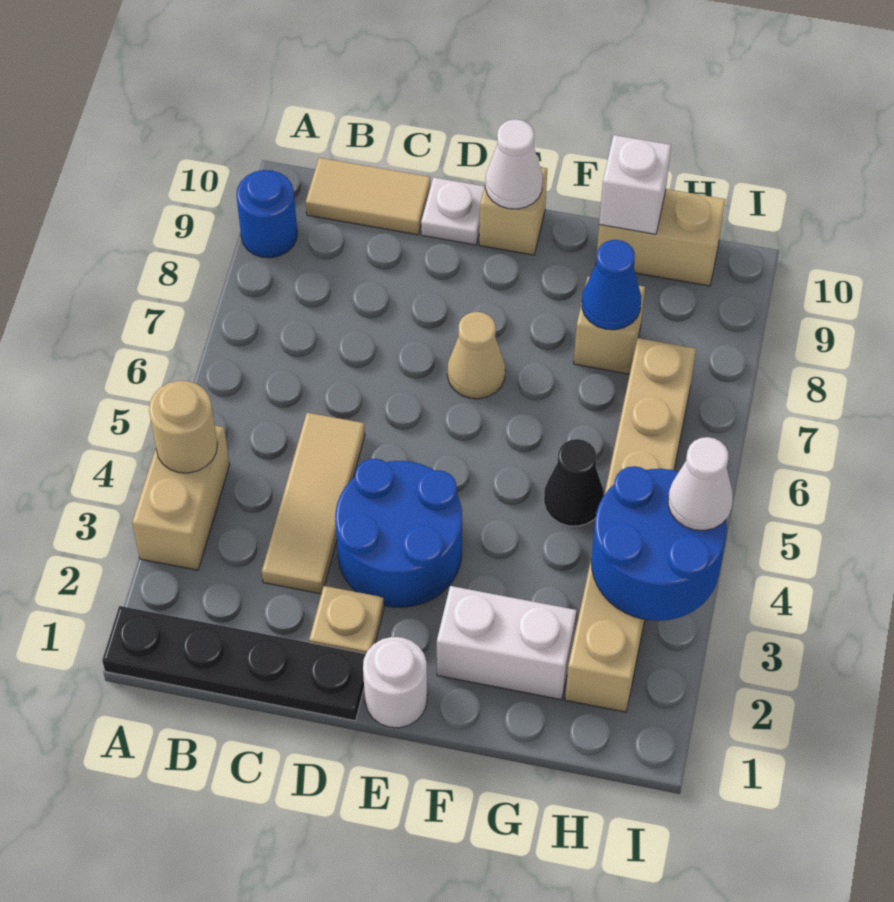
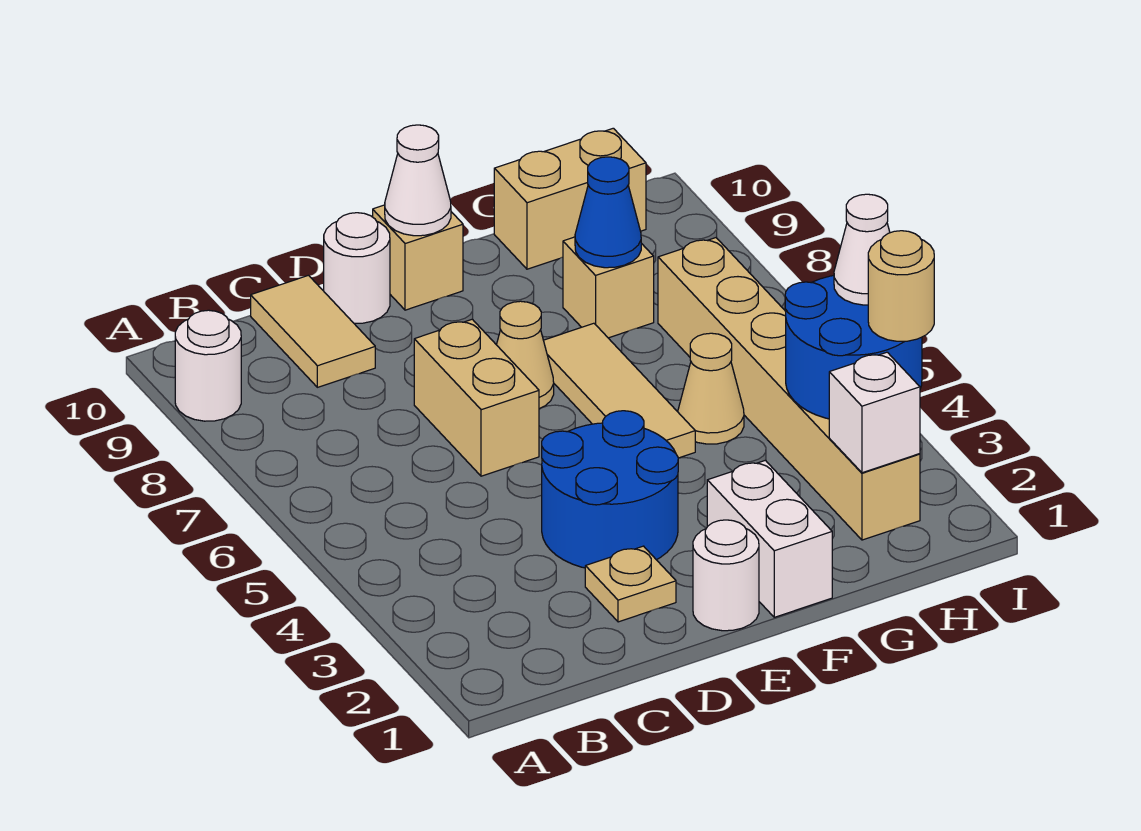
black plate A1:D1 level 1 -> none
tan brick A3:A4 level 1 -> tan brick D6:D7 level 1
tan round brick A4 level 2 -> tan round brick I3 level 3
blue round brick A9 level 1 -> white round brick A9 level 1
tan tile B10:C10 level 1 -> tan tile C9:C10 level 1
tan tile C3:C5 level 1 -> tan tile F5:F7 level 1
white plate D10 level 1 -> white round brick D10 level 1
white brick F2:G2 level 1 -> white brick F1:F2 level 1
black cone G5 level 1 -> tan cone G5 level 1
white brick G10 level 2 -> white brick H2 level 2

